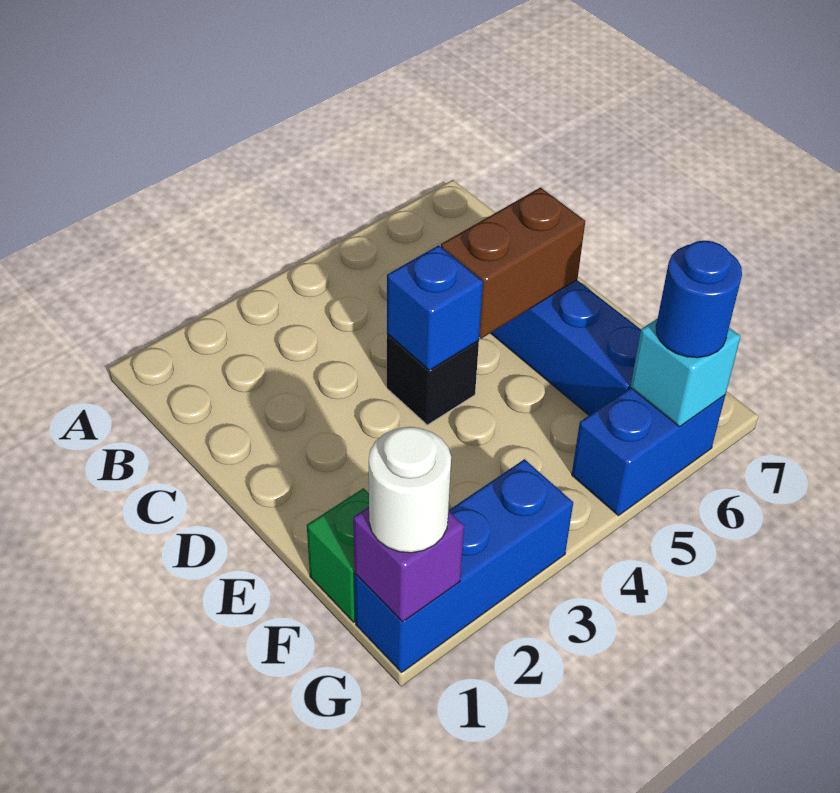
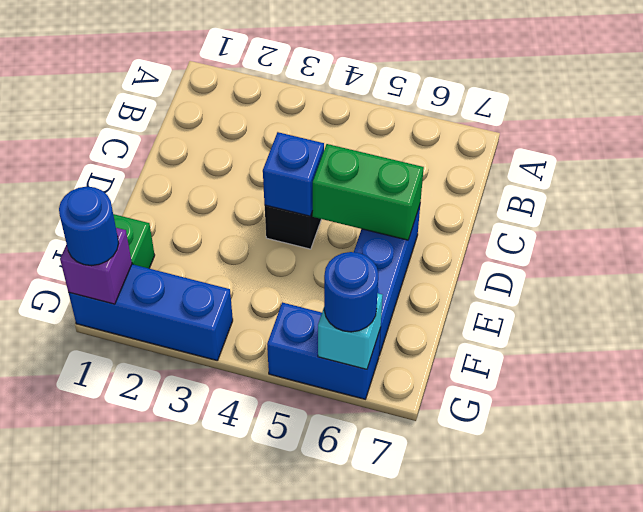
brown brick D5:D6 level 2 -> green brick D5:D6 level 2
white round brick G1 level 3 -> blue round brick G1 level 3

